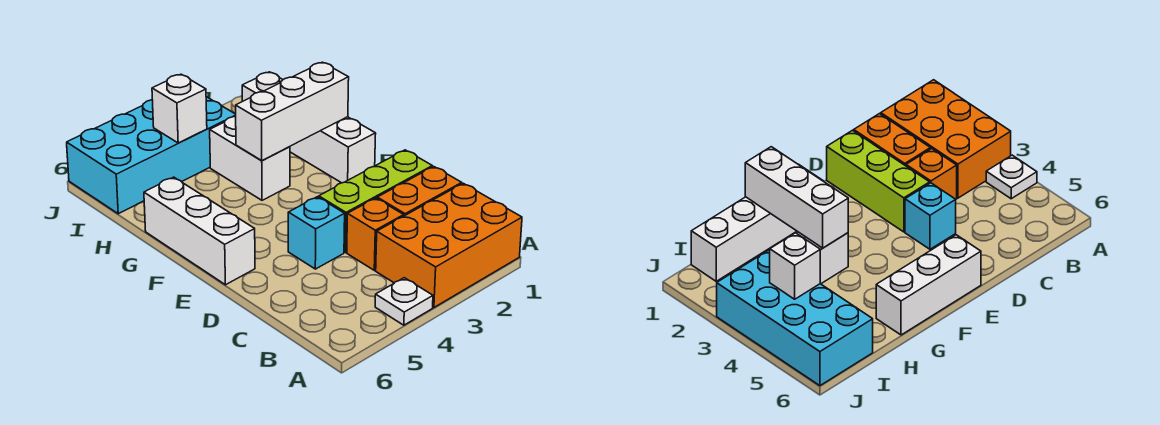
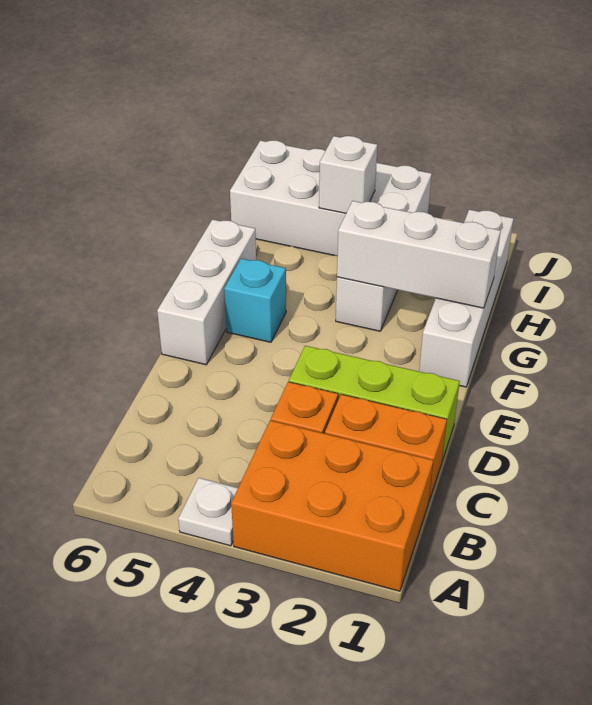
cyan brick D4 level 1 -> cyan brick F5 level 1
cyan brick I3:J6 level 1 -> white brick I3:J6 level 1

